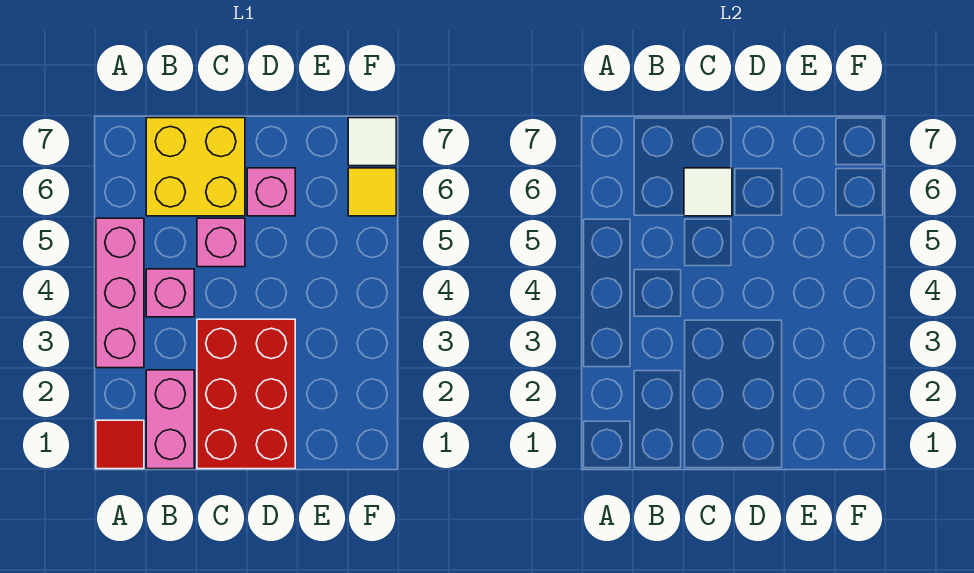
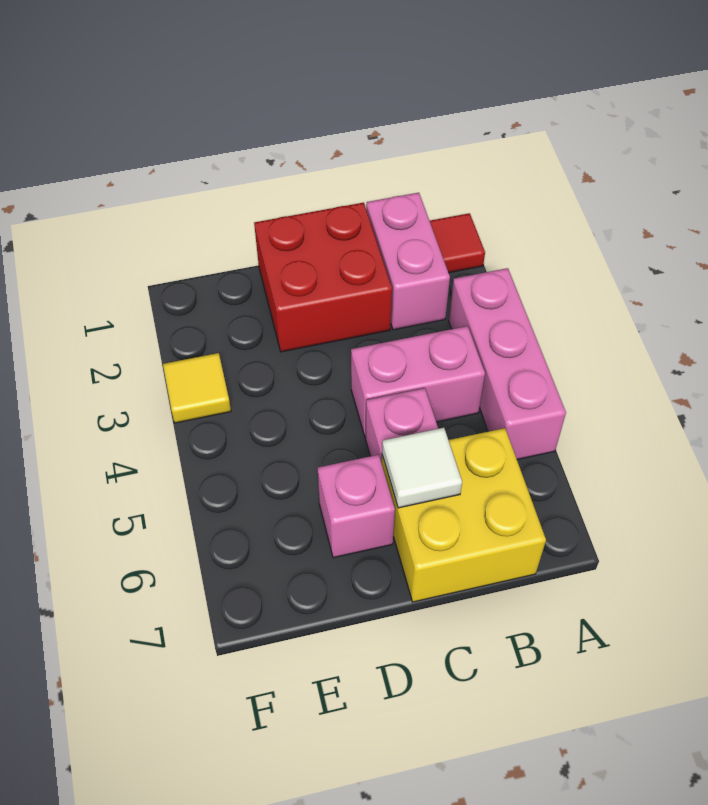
pink brick B4 level 1 -> pink brick B4:C4 level 1
red brick C1:D3 level 1 -> red brick C1:D2 level 1
yellow tile F6 level 1 -> yellow tile F3 level 1
white tile F7 level 1 -> none

